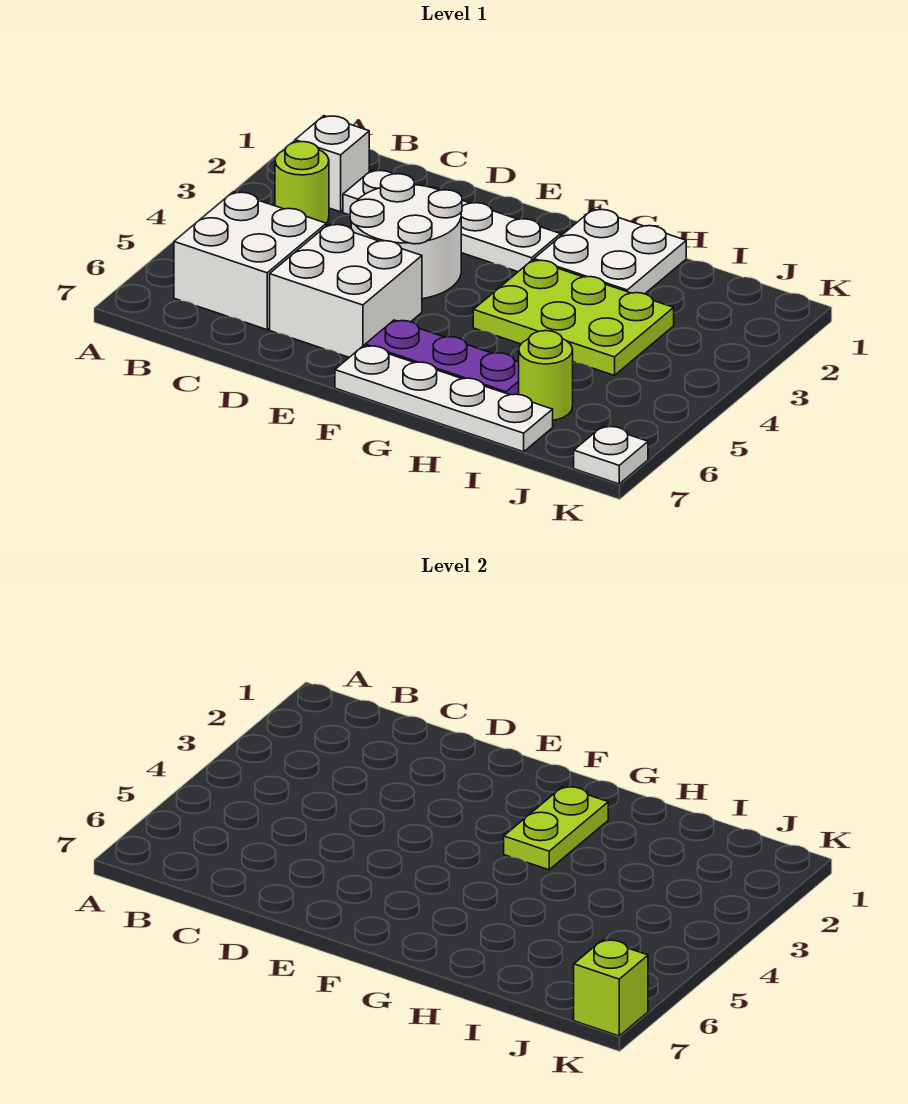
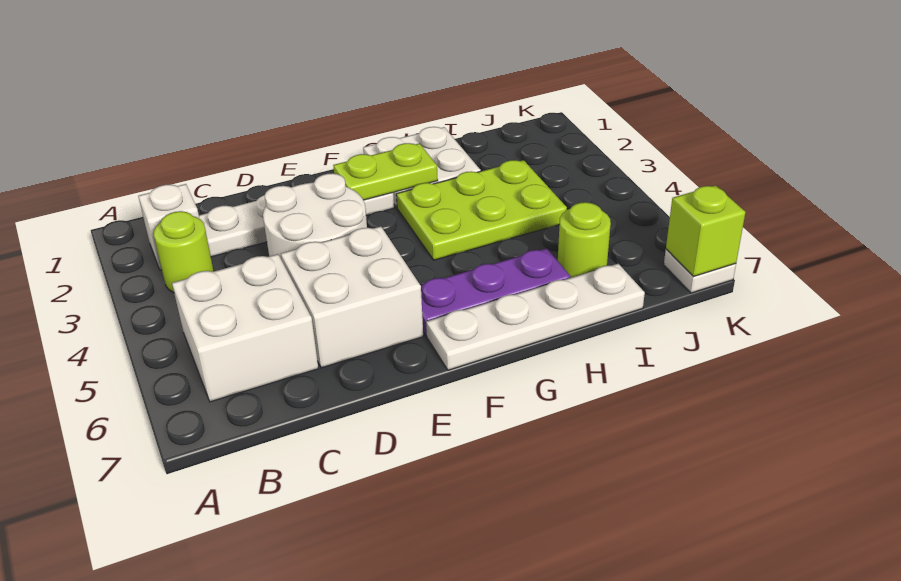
lime plate G2:G3 level 2 -> lime plate F2:G2 level 2

